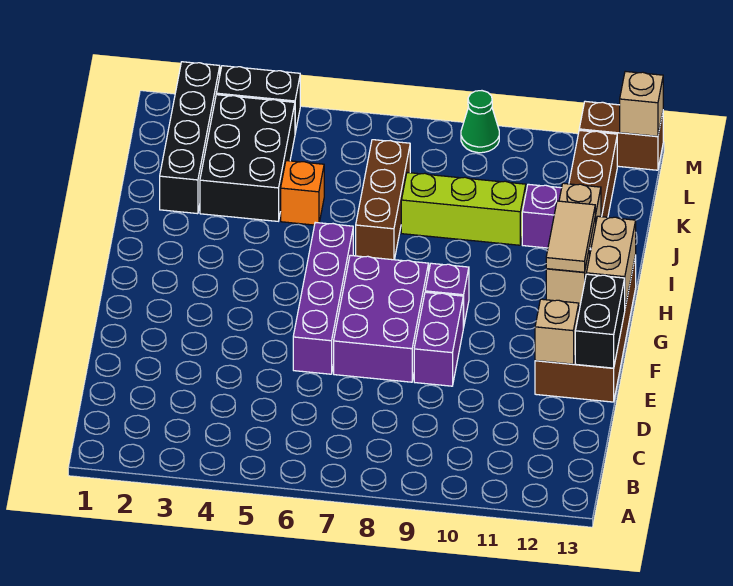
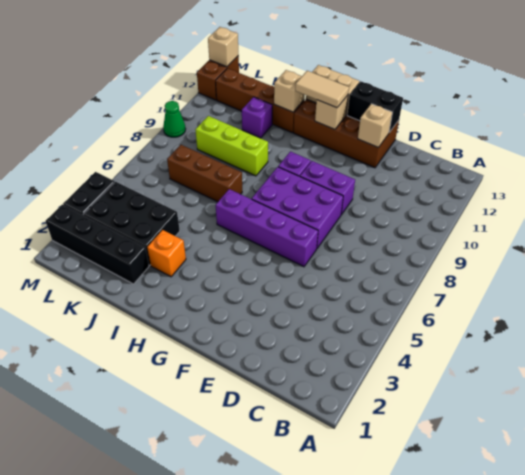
orange brick J5 level 1 -> orange brick I3 level 1
lime brick J8:J10 level 1 -> lime brick I9:K9 level 1

